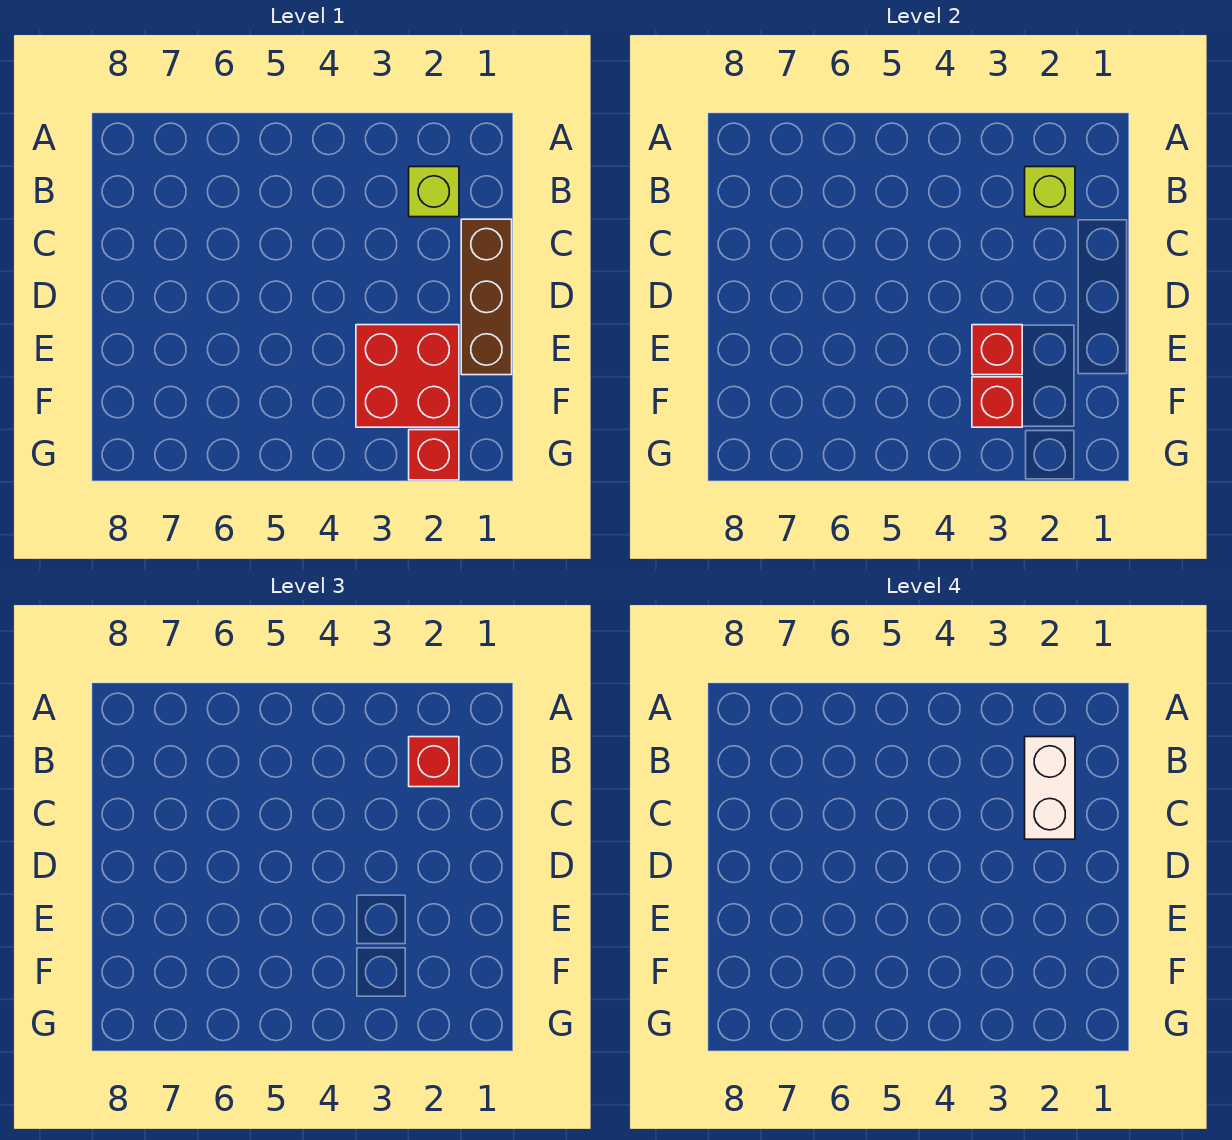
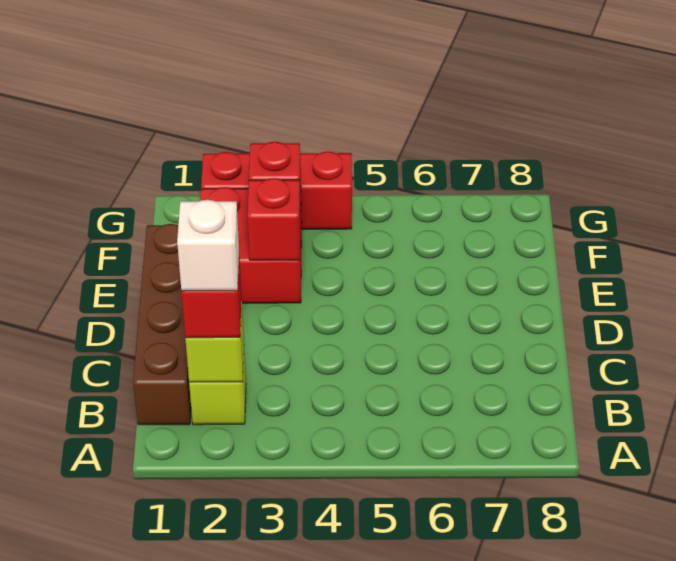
white brick B2:C2 level 4 -> white brick B2 level 4
brown brick C1:E1 level 1 -> brown brick B1:E1 level 1
red brick G2 level 1 -> red brick G2:G4 level 1

